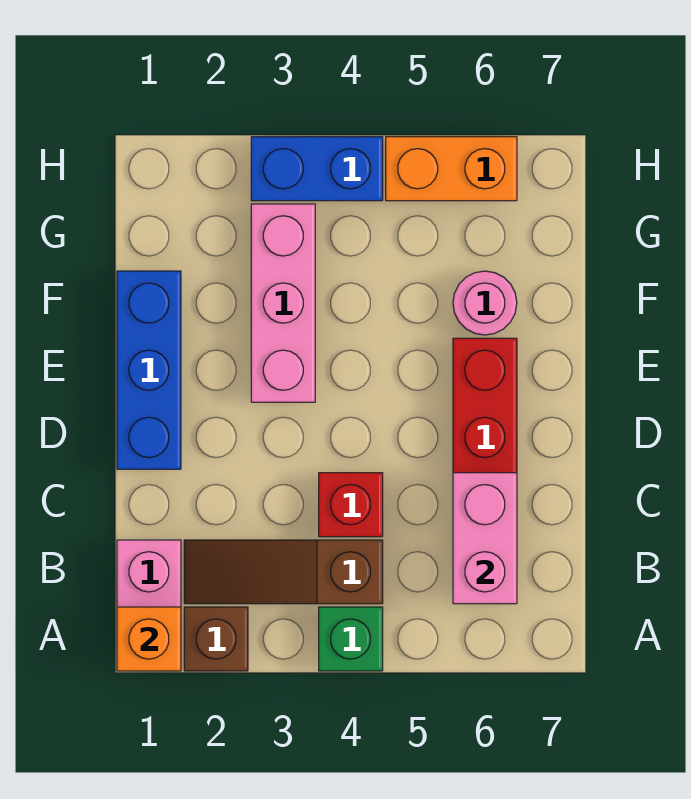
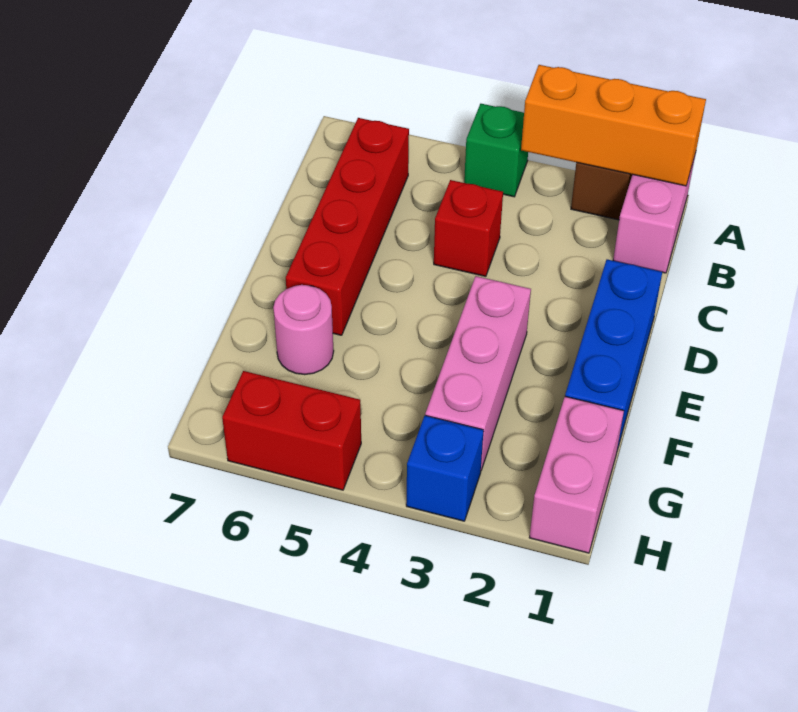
orange brick A1 level 2 -> orange brick A1:A3 level 2
brown slope B2:B4 level 1 top 4 -> none
pink brick B6:C6 level 2 -> pink brick G1:H1 level 1
blue brick H3:H4 level 1 -> blue brick H3 level 1
orange brick H5:H6 level 1 -> red brick H5:H6 level 1

